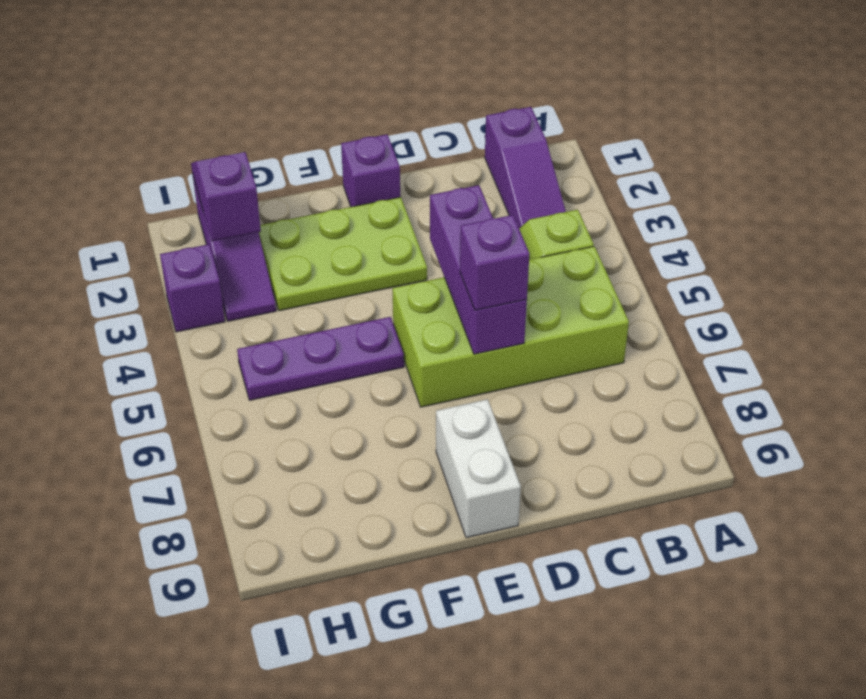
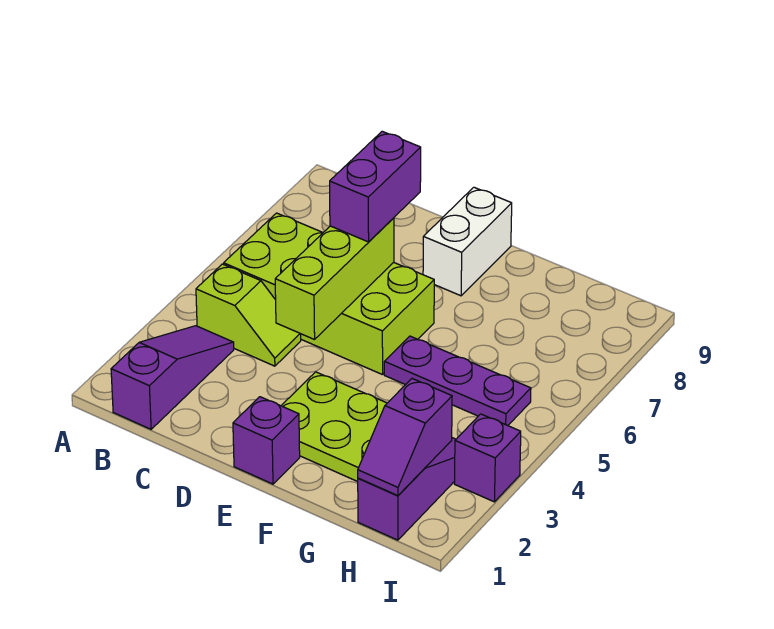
purple brick D4:D6 level 2 -> lime brick D4:D6 level 2
purple brick D6 level 3 -> purple brick D6:D7 level 3

